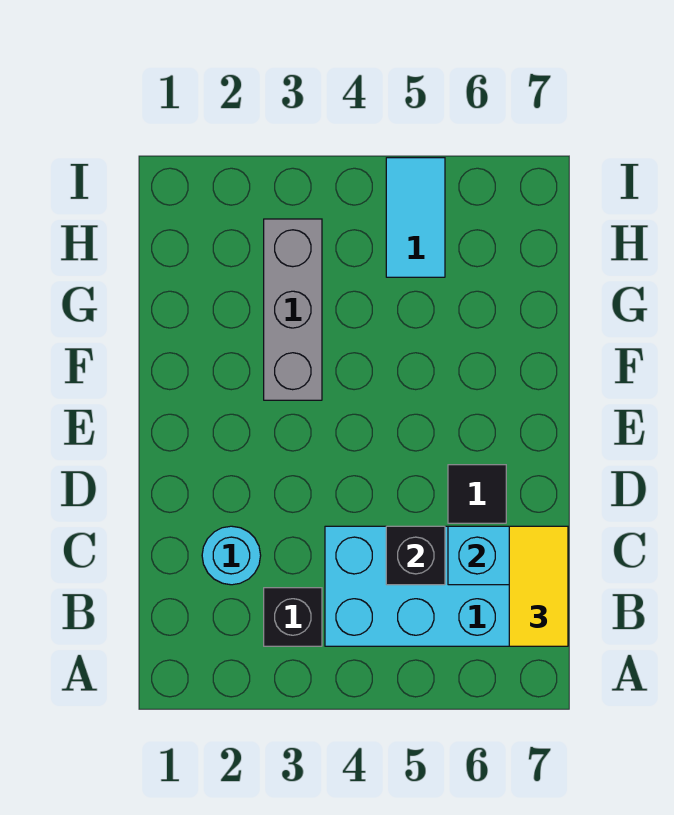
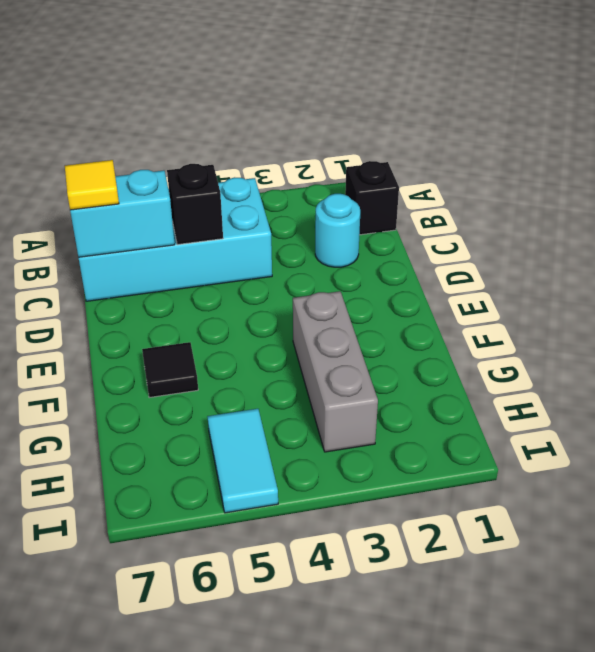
black brick B3 level 1 -> black brick B1 level 1
yellow tile B7:C7 level 3 -> yellow tile C7 level 3
black tile D6 level 1 -> black tile F6 level 1

